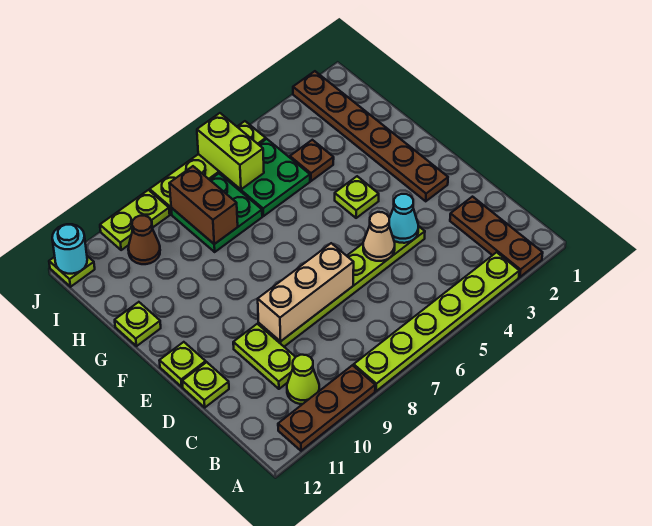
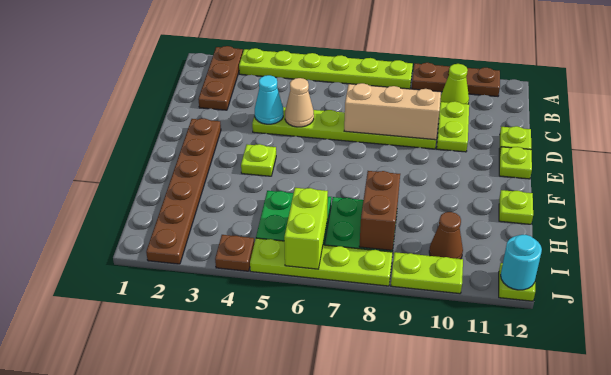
brown plate H4 level 1 -> brown plate J4 level 1

